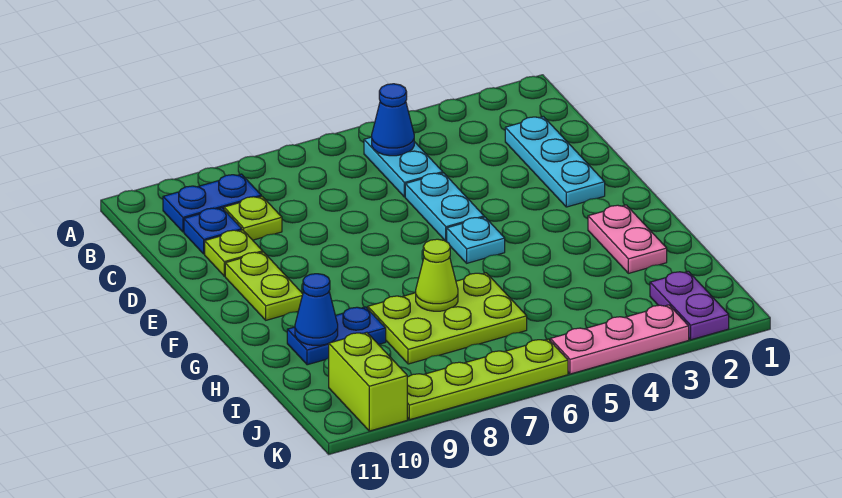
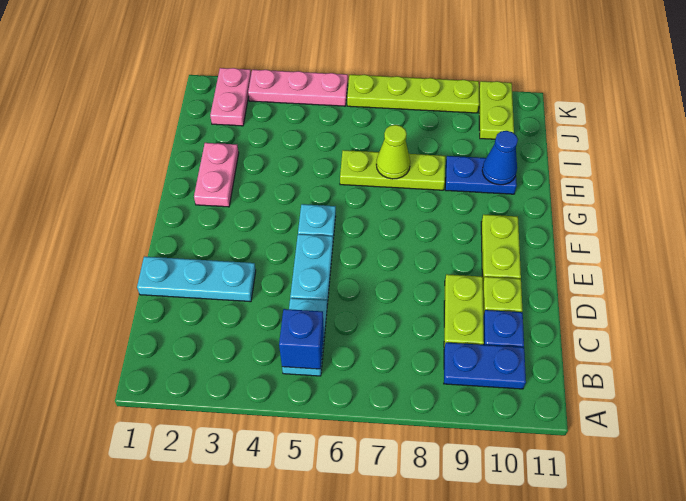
blue cone B5 level 2 -> blue brick B5 level 2
cyan plate C2:E2 level 1 -> cyan plate D1:D3 level 1
lime plate C9 level 1 -> lime plate C9:D9 level 1
lime plate H6:I8 level 1 -> lime plate H6:H8 level 1
purple plate J2:K2 level 1 -> pink plate J2:K2 level 1
lime brick J10:K10 level 1 -> lime plate J10:K10 level 1

